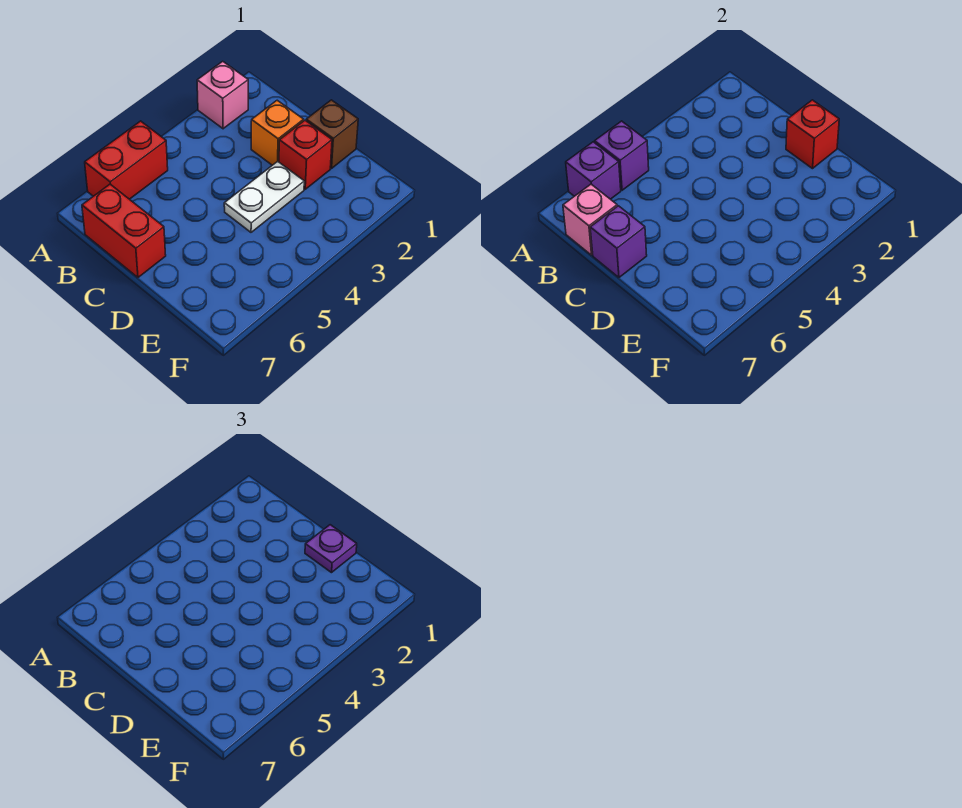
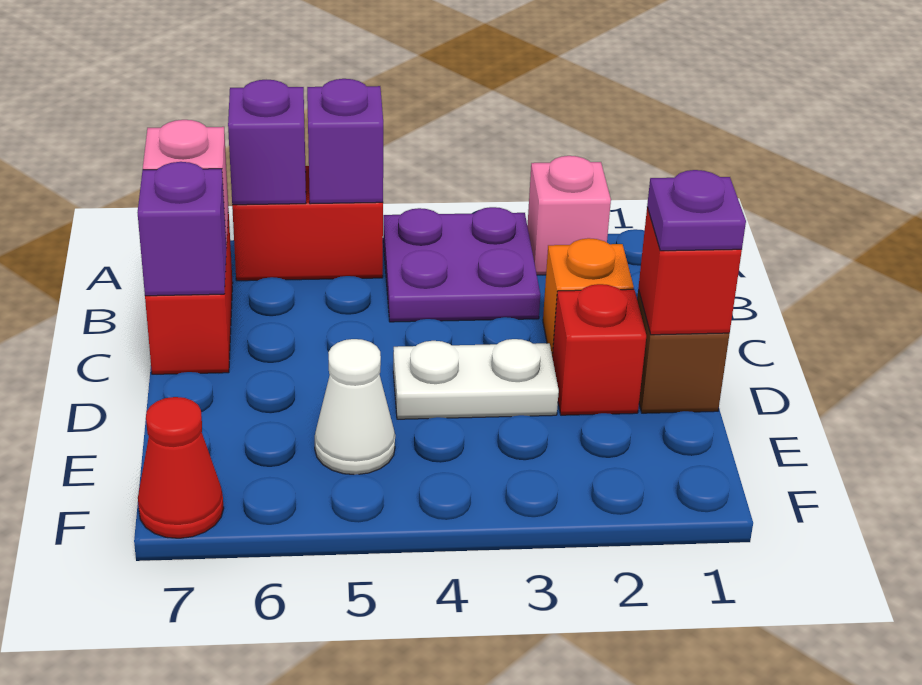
none -> purple plate A3:B4 level 1
none -> white cone E5 level 1
none -> red cone F7 level 1

